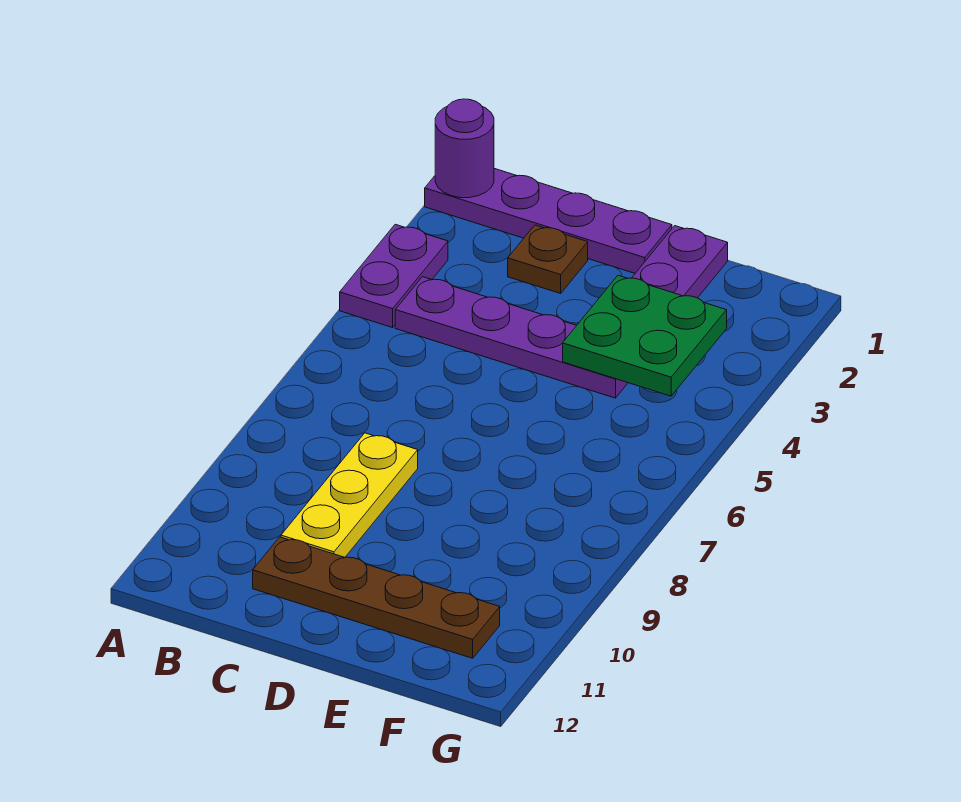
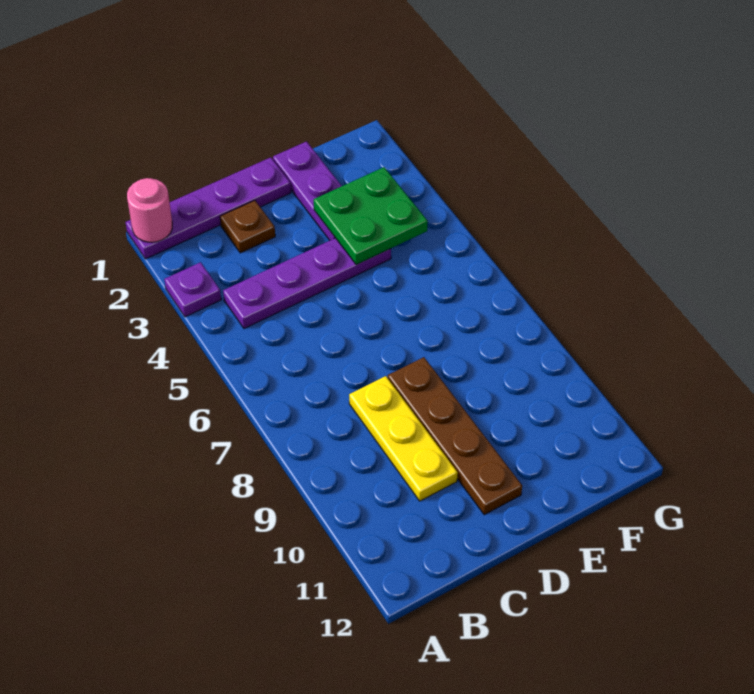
purple round brick A1 level 2 -> pink round brick A1 level 2
purple plate A3:A4 level 1 -> purple plate A3 level 1
brown plate C11:F11 level 1 -> brown plate D8:D11 level 1

